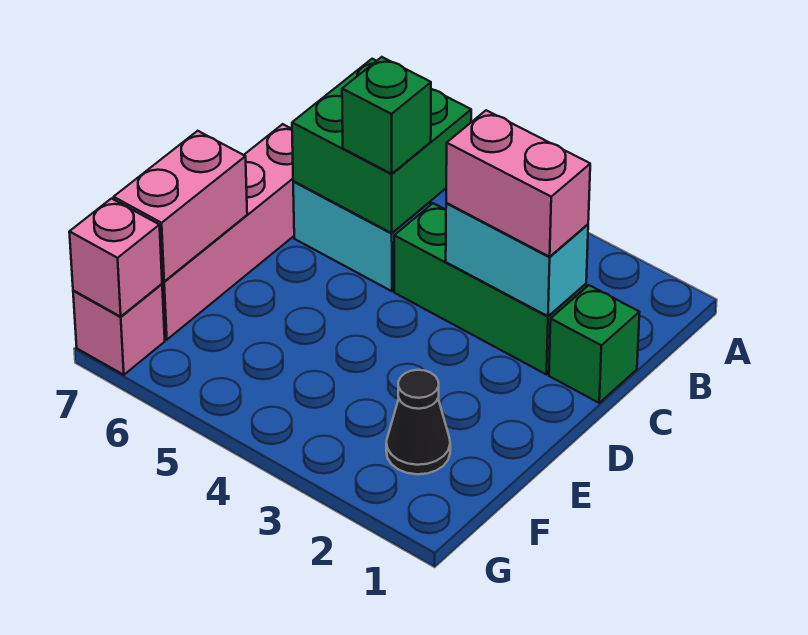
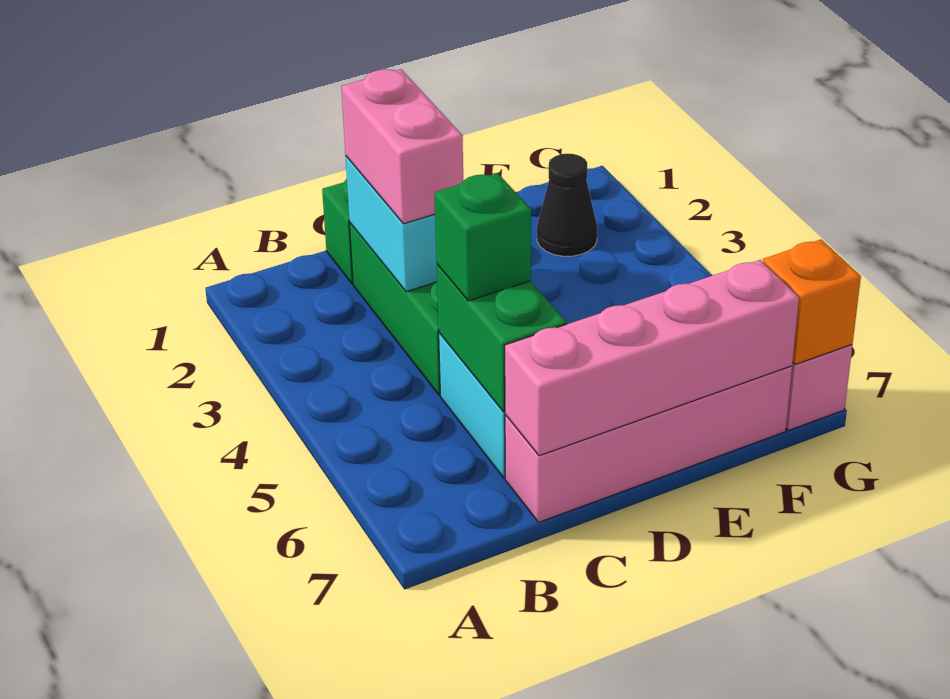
green brick B5:C6 level 2 -> green brick C5:C6 level 2
pink brick E7:F7 level 2 -> pink brick C7:F7 level 2
pink brick G7 level 2 -> orange brick G7 level 2

